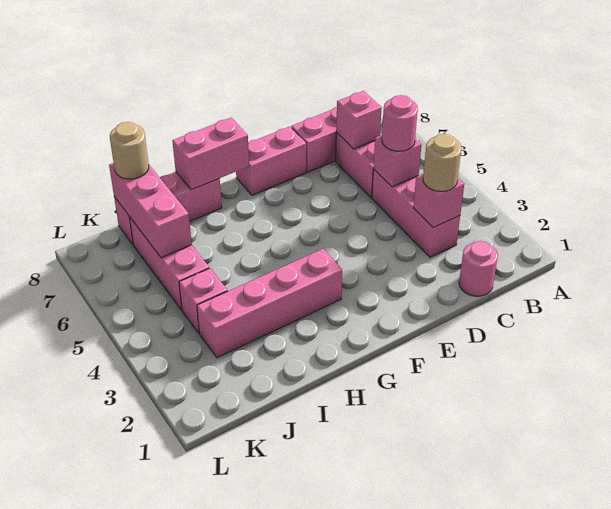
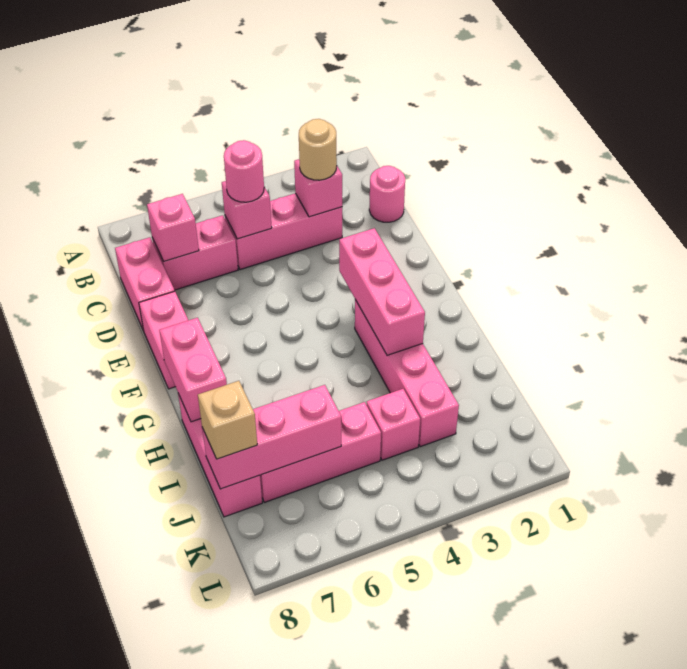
none -> pink brick F3:H3 level 2
tan round brick J8 level 3 -> tan brick J8 level 3

